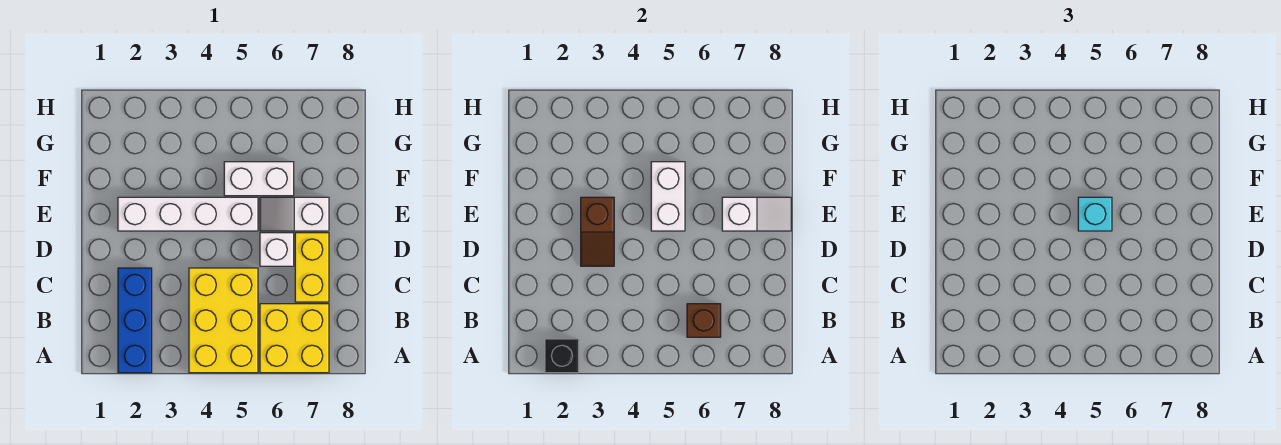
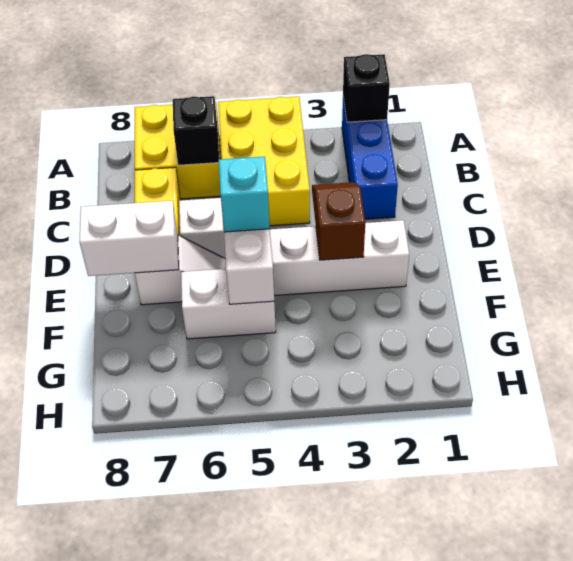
brown brick B6 level 2 -> black brick B6 level 2
white slope E7:E8 level 2 top 7 -> white brick E7:E8 level 2

